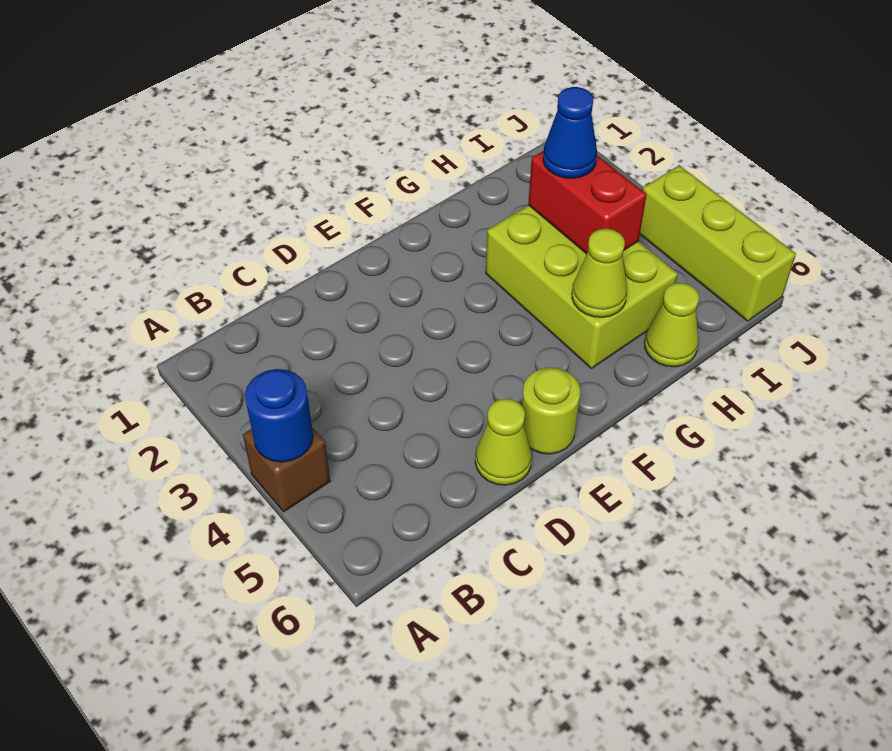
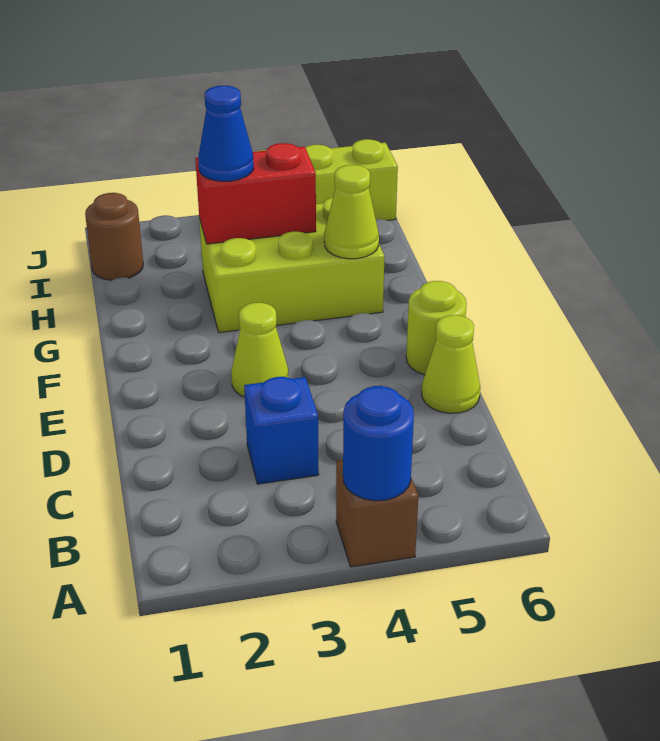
none -> blue brick C3 level 1
lime cone H6 level 1 -> lime cone E3 level 1
none -> brown round brick I1 level 1

